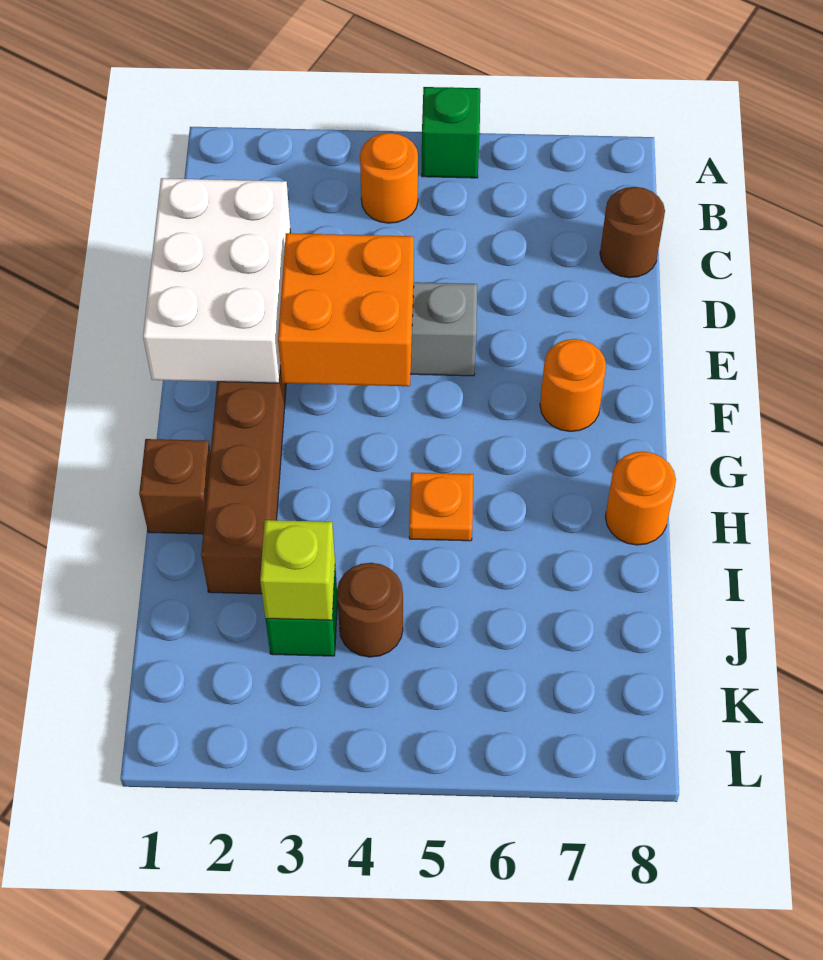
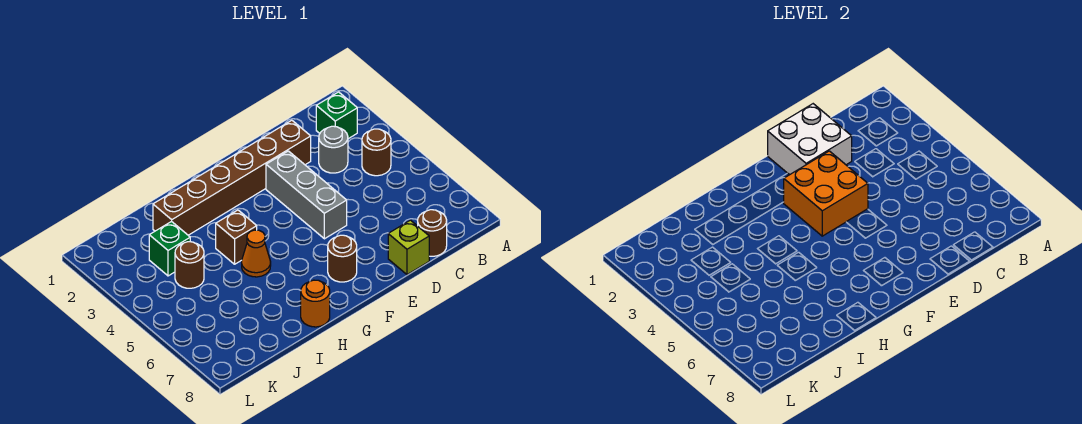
green brick A5 level 1 -> green brick B2 level 1
orange round brick B4 level 1 -> brown round brick B4 level 1
none -> grey round brick C3 level 1
white brick D1:F2 level 2 -> white brick D1:E2 level 2
orange round brick F7 level 1 -> brown round brick F7 level 1
brown brick H1 level 1 -> brown brick H4 level 1
orange plate H5 level 1 -> orange cone H5 level 1
lime brick J3 level 2 -> lime brick D8 level 1

